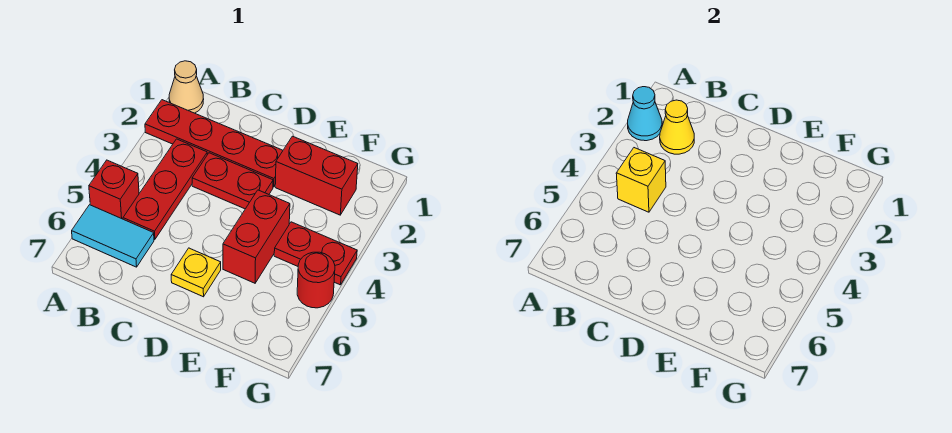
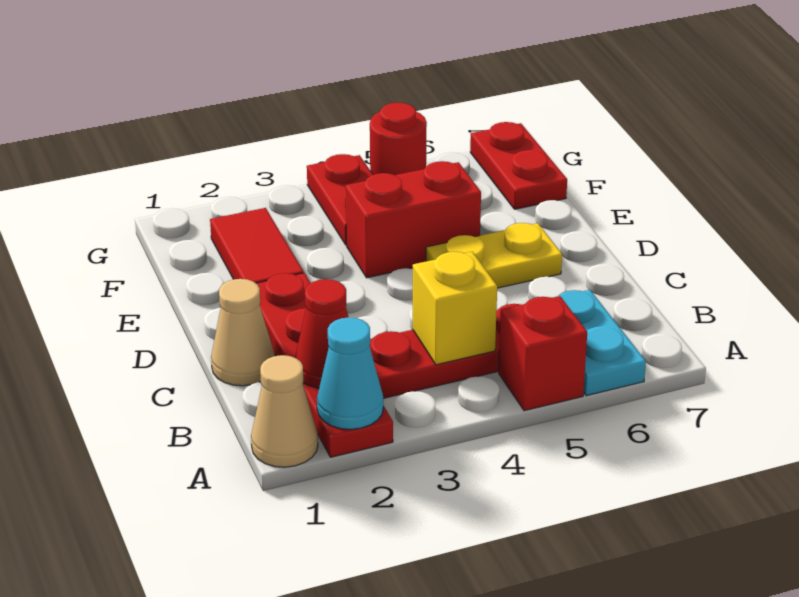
cyan tile A6:B6 level 1 -> cyan plate A6:B6 level 1
yellow cone B2 level 2 -> red cone B2 level 2
none -> tan cone C1 level 1
red plate C3:D3 level 1 -> red plate F7:G7 level 1
yellow plate D6 level 1 -> yellow plate D5:D6 level 1
red brick E2:F2 level 1 -> red tile E2:F2 level 1

